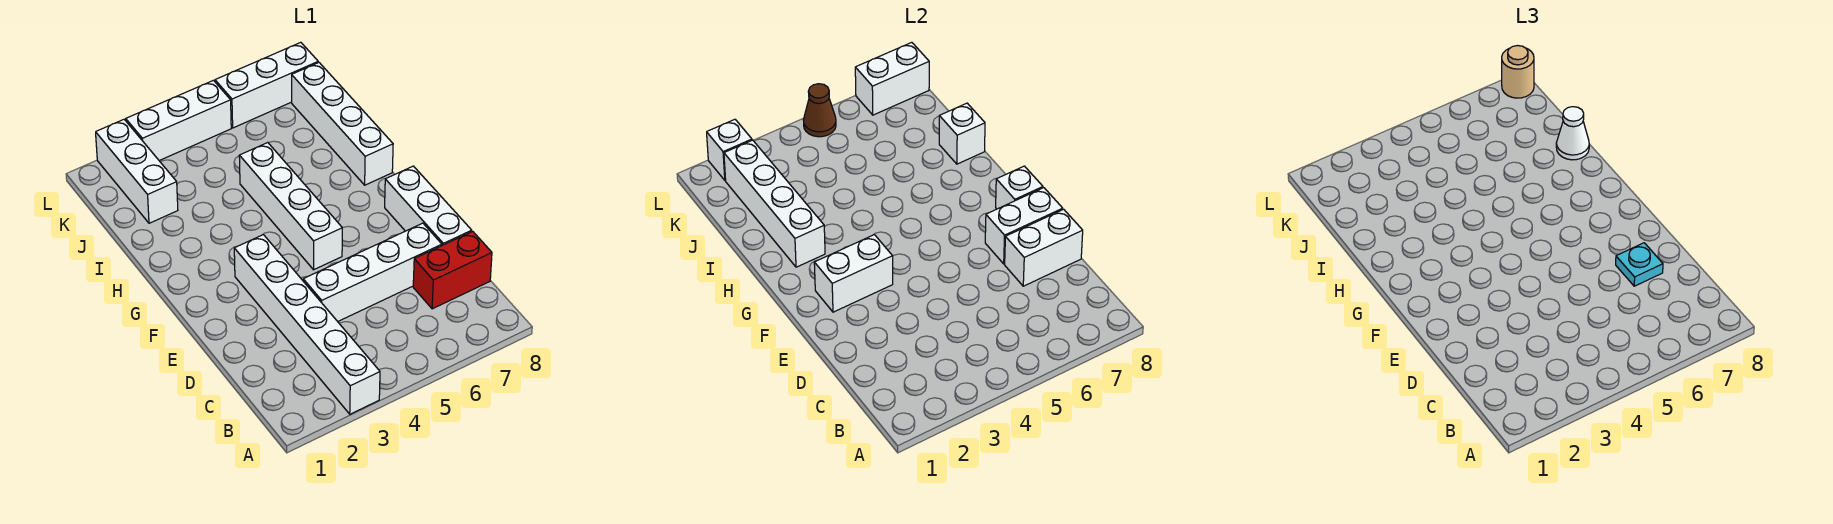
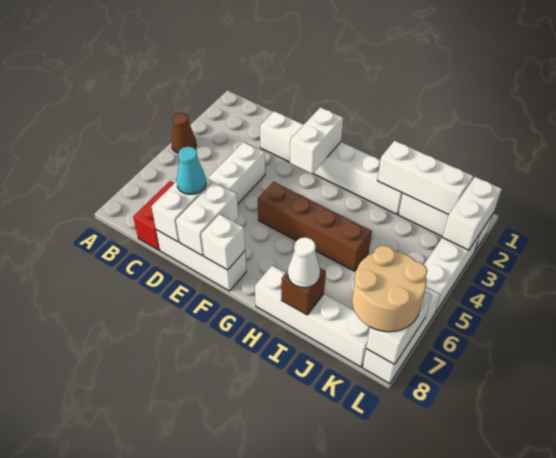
white brick A3:F3 level 1 -> white brick D2:I2 level 1
cyan plate D7 level 3 -> cyan cone D7 level 3
white brick F5:I5 level 1 -> brown brick F5:I5 level 1
white brick H2:K2 level 2 -> white brick I2:K2 level 2
white brick I8 level 2 -> brown brick I8 level 2
white brick L2 level 2 -> white brick L2:L3 level 2
brown cone L5 level 2 -> brown cone A4 level 1
tan round brick L8 level 3 -> tan round brick K7:L8 level 3

